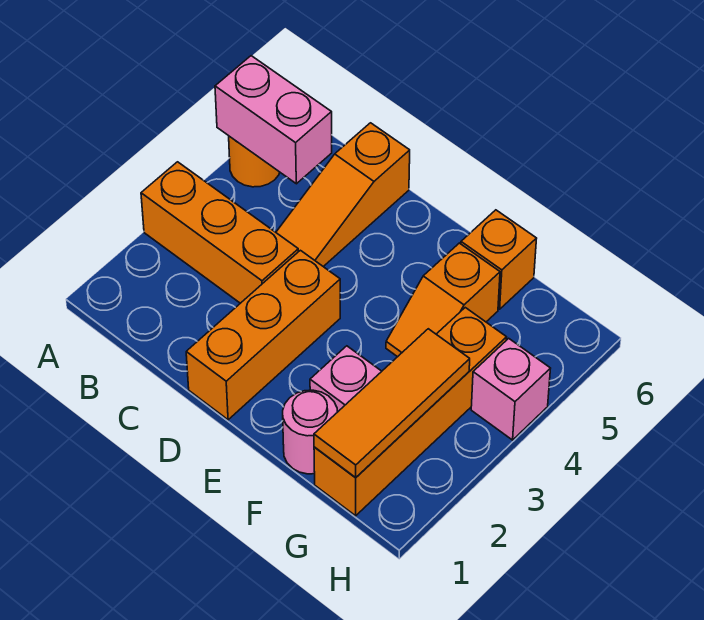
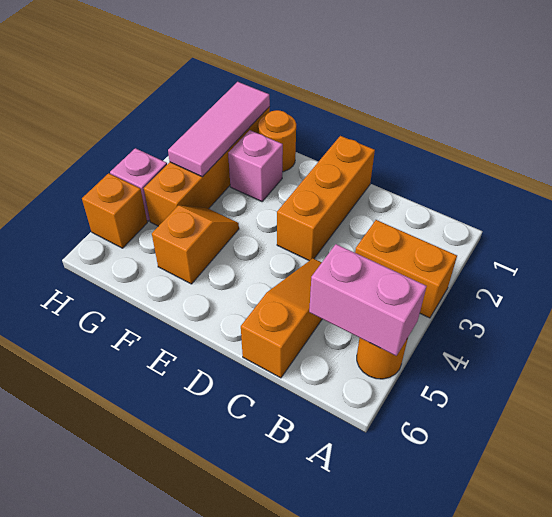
orange brick A3:C3 level 1 -> orange brick A3:B3 level 1
pink round brick F1 level 1 -> orange round brick F1 level 1
orange brick F6 level 1 -> orange brick H5 level 1
orange tile G1:G3 level 2 -> pink tile G1:G3 level 2

